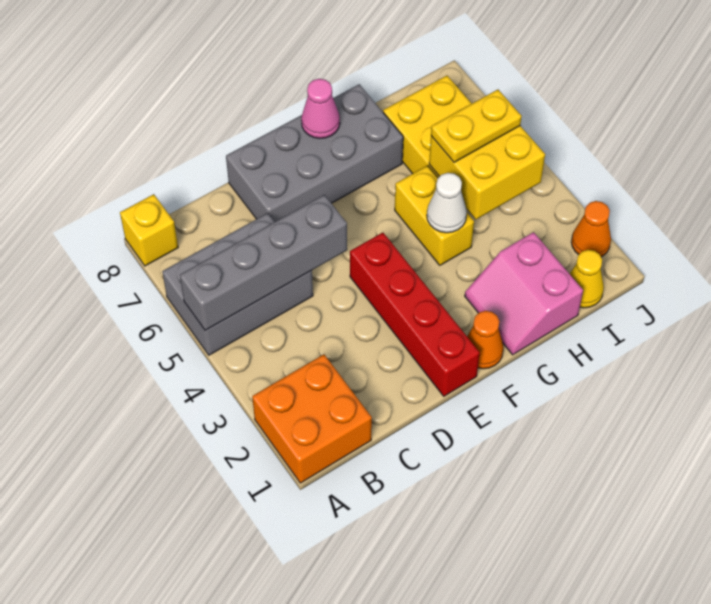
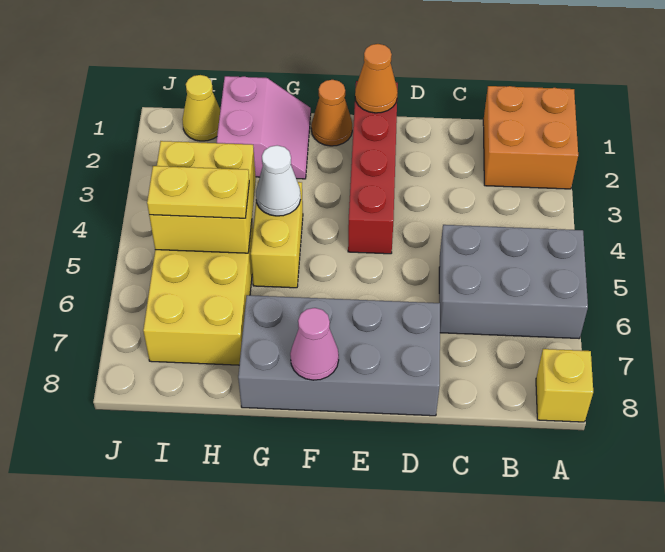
grey brick A5:D5 level 2 -> none
orange cone J2 level 1 -> orange cone E1 level 2

